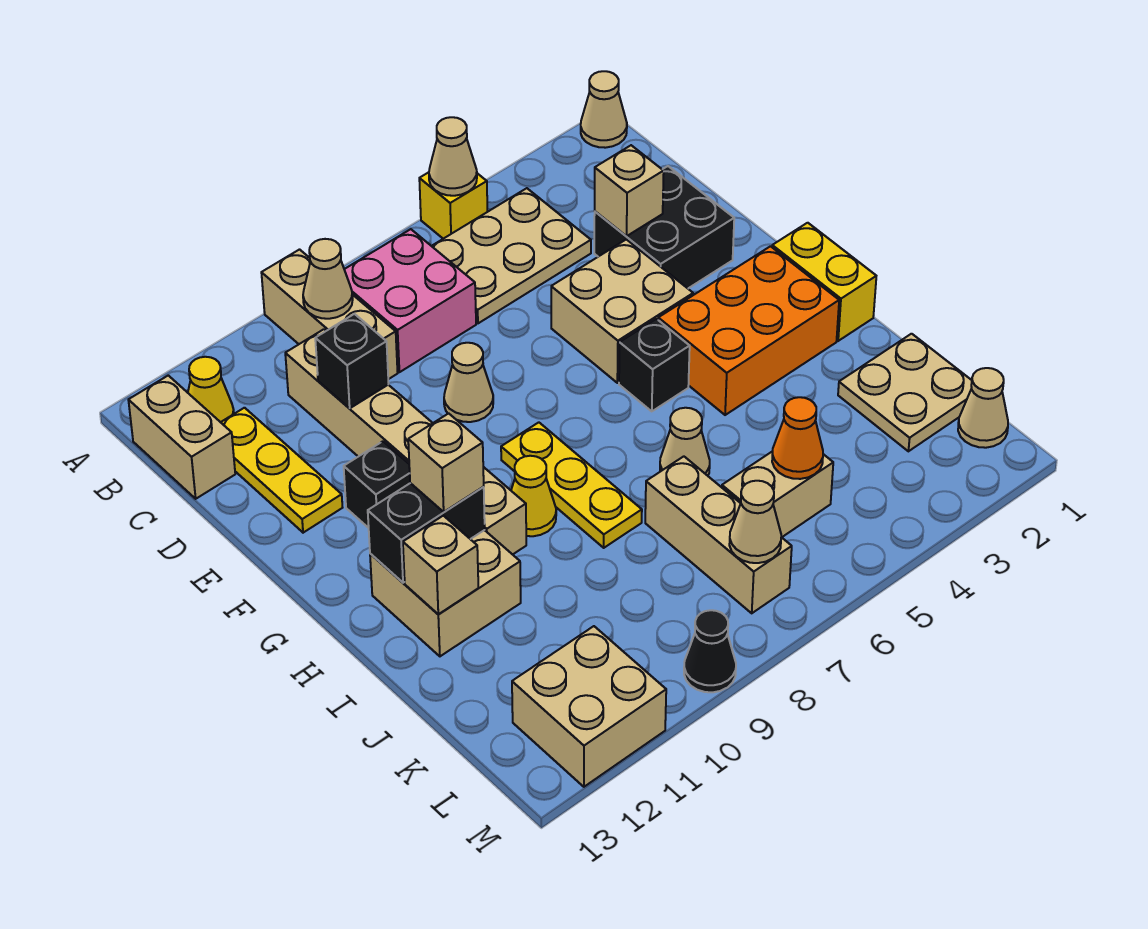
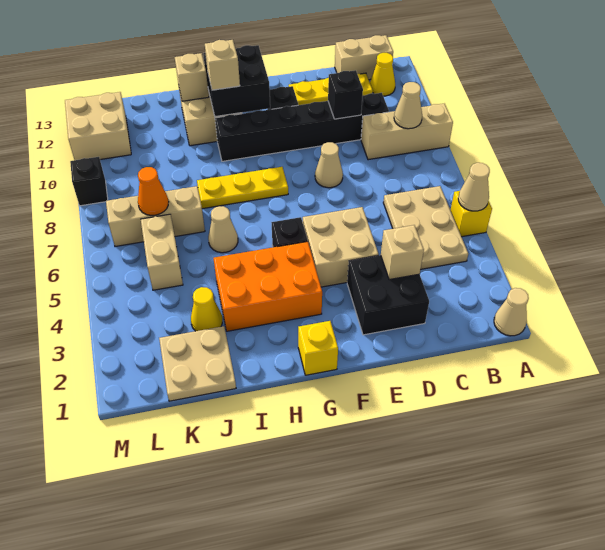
pink brick B7:C8 level 1 -> none
tan brick C10:H10 level 1 -> black brick C10:H10 level 1
yellow brick G1:H1 level 1 -> yellow brick G1 level 1
orange brick G2:H4 level 1 -> orange brick G3:I4 level 1
yellow cone H9 level 1 -> yellow cone J3 level 1
black brick H11:H12 level 2 -> black brick G11:H12 level 2
orange cone K5 level 2 -> orange cone K7 level 2
tan cone L1 level 1 -> none
tan cone L7 level 2 -> none
black cone M9 level 1 -> black brick M9 level 1

